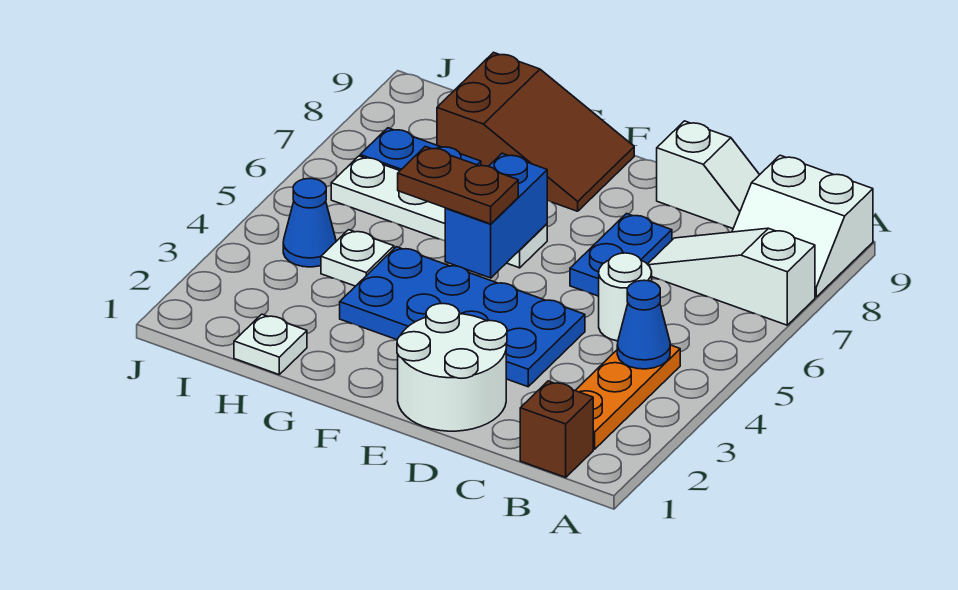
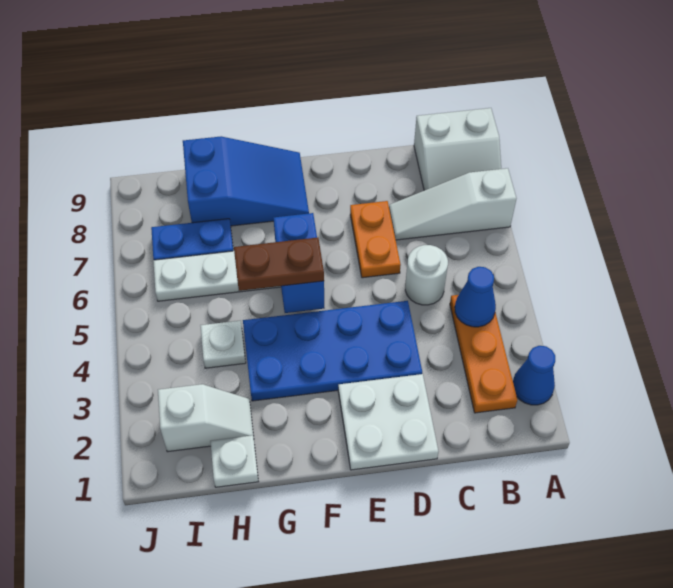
brown brick B1 level 1 -> none
white slope C9:D9 level 1 top D -> white slope H2:I2 level 1 top I
white round brick D1:E2 level 1 -> white plate D1:E2 level 1
blue plate D6:D7 level 1 -> orange plate D6:D7 level 1
brown slope F8:H9 level 1 top H -> blue slope F8:H9 level 1 top H
blue cone I4 level 1 -> blue cone A2 level 1

